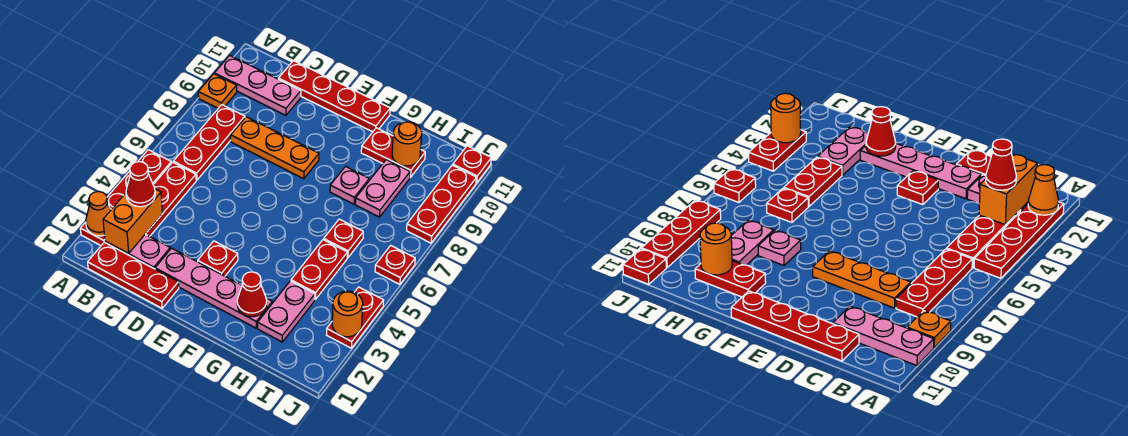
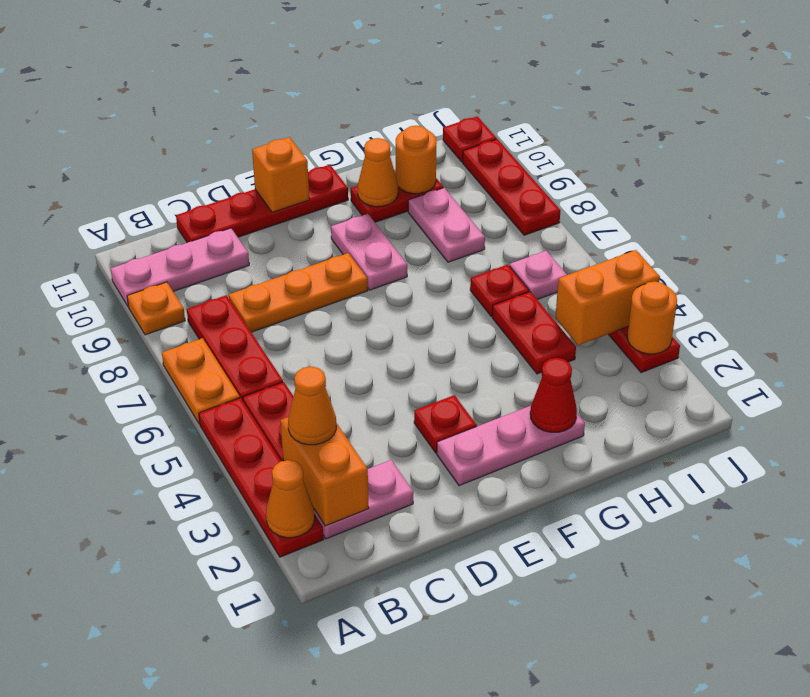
none -> orange plate A6:A7 level 1
red plate B1:D1 level 1 -> none
red cone B3 level 3 -> orange cone B3 level 3
pink plate D2:G2 level 1 -> pink plate E2:G2 level 1
none -> orange brick E11 level 2
pink plate G8 level 1 -> pink plate I6 level 1
none -> orange cone G10 level 2
pink plate H2:H3 level 1 -> pink plate F8:F9 level 1
none -> orange brick I4:J4 level 2
red plate J6 level 1 -> none

